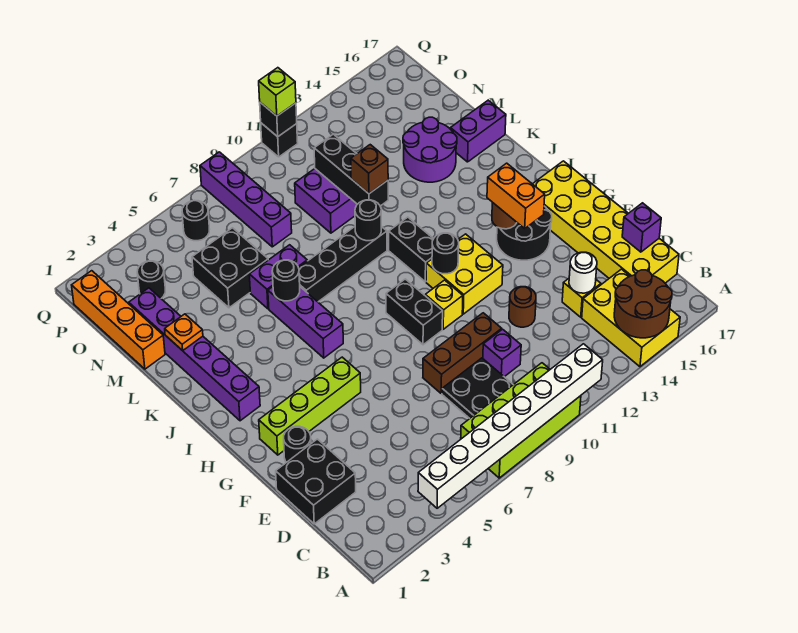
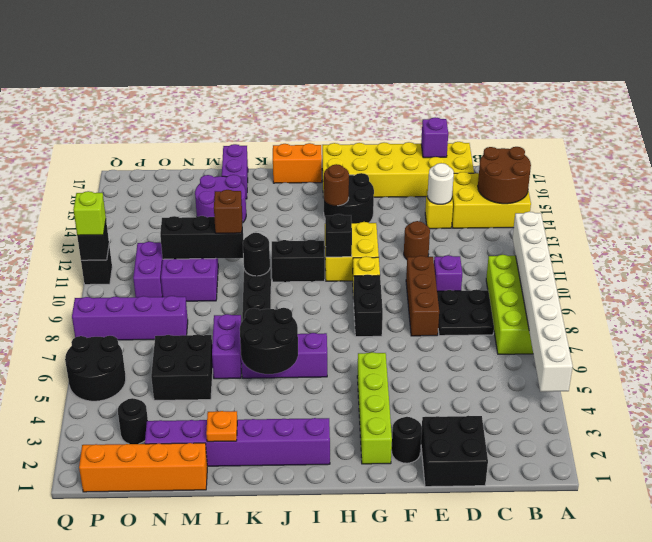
black brick G9:H9 level 1 -> black brick G8:G9 level 1
orange brick G14:H14 level 3 -> orange brick I17:J17 level 1
black round brick H11 level 2 -> black brick H11 level 2
black round brick K6 level 2 -> black round brick J5:K6 level 2
none -> purple brick O10:O11 level 1
black round brick P6 level 1 -> black round brick P5:Q6 level 1

